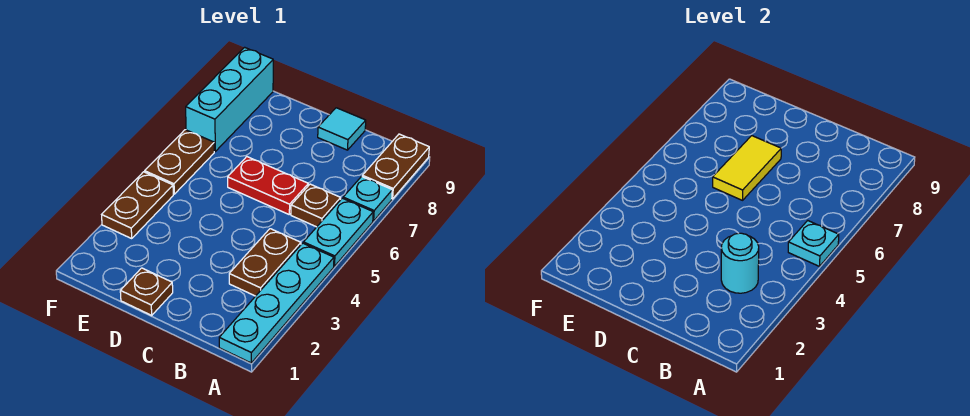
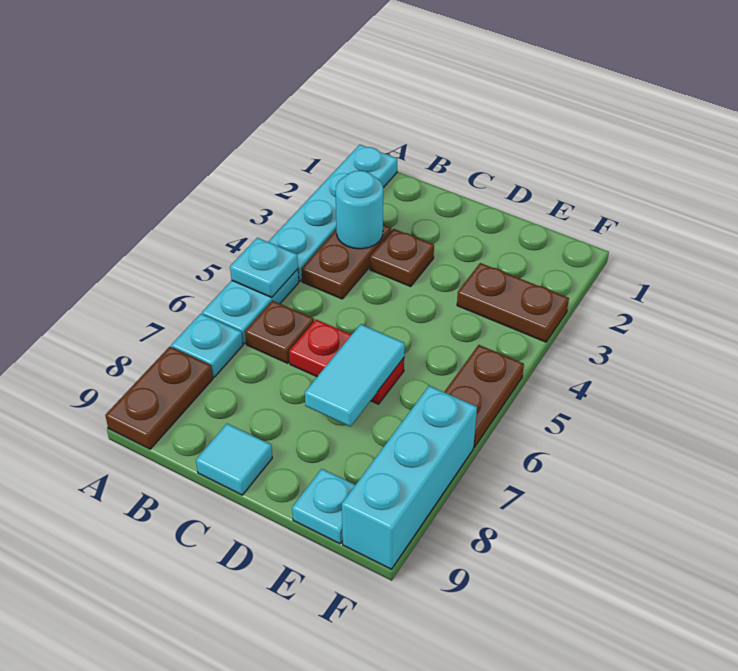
brown plate D1 level 1 -> brown plate C3 level 1
yellow tile D6:D7 level 2 -> cyan tile D6:D7 level 2
none -> cyan plate E9 level 1
brown plate F3:F4 level 1 -> brown plate E3:F3 level 1

